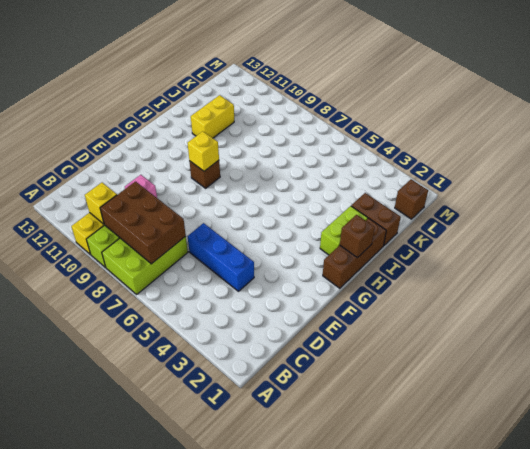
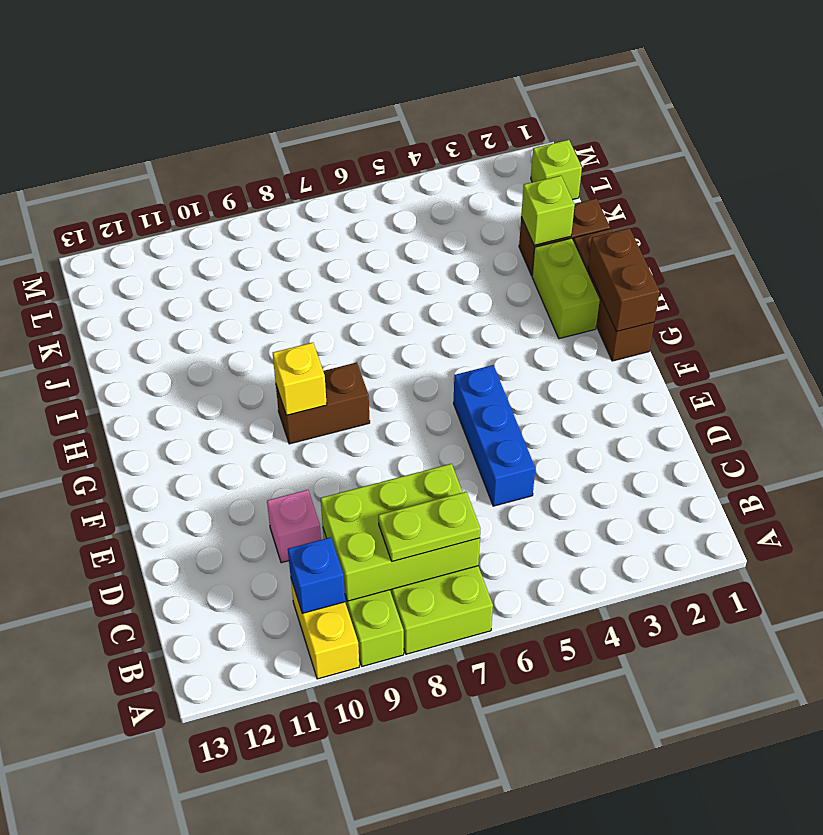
brown brick B7:C9 level 2 -> lime brick B7:C9 level 2
none -> lime plate B7:B8 level 3
yellow brick B10 level 2 -> blue brick B10 level 2
blue brick D4:D6 level 1 -> blue brick D5:F5 level 1
brown brick G9 level 1 -> brown brick G8:G9 level 1
brown brick H1 level 2 -> brown brick G1:H1 level 2
yellow brick I11:J11 level 1 -> none
none -> lime brick J2 level 2
brown brick L1 level 1 -> lime brick L1 level 1

